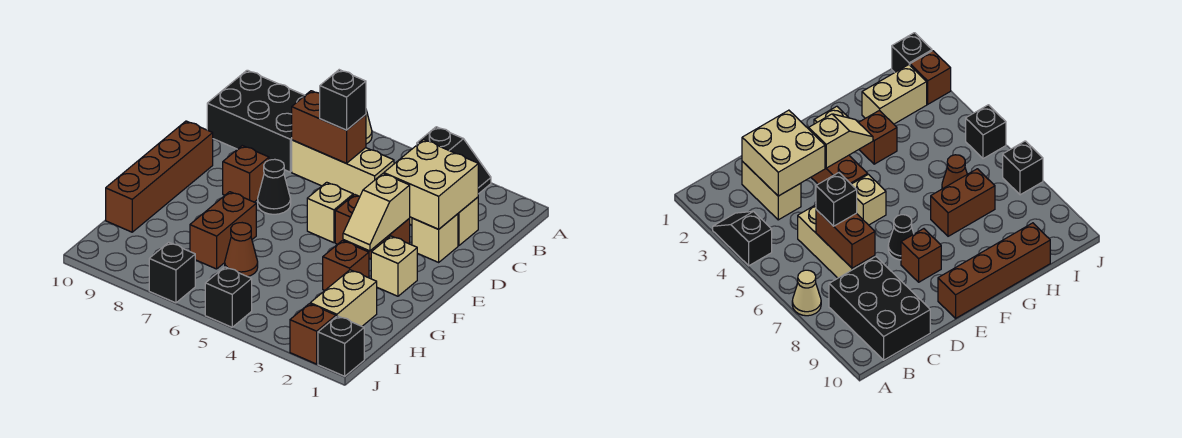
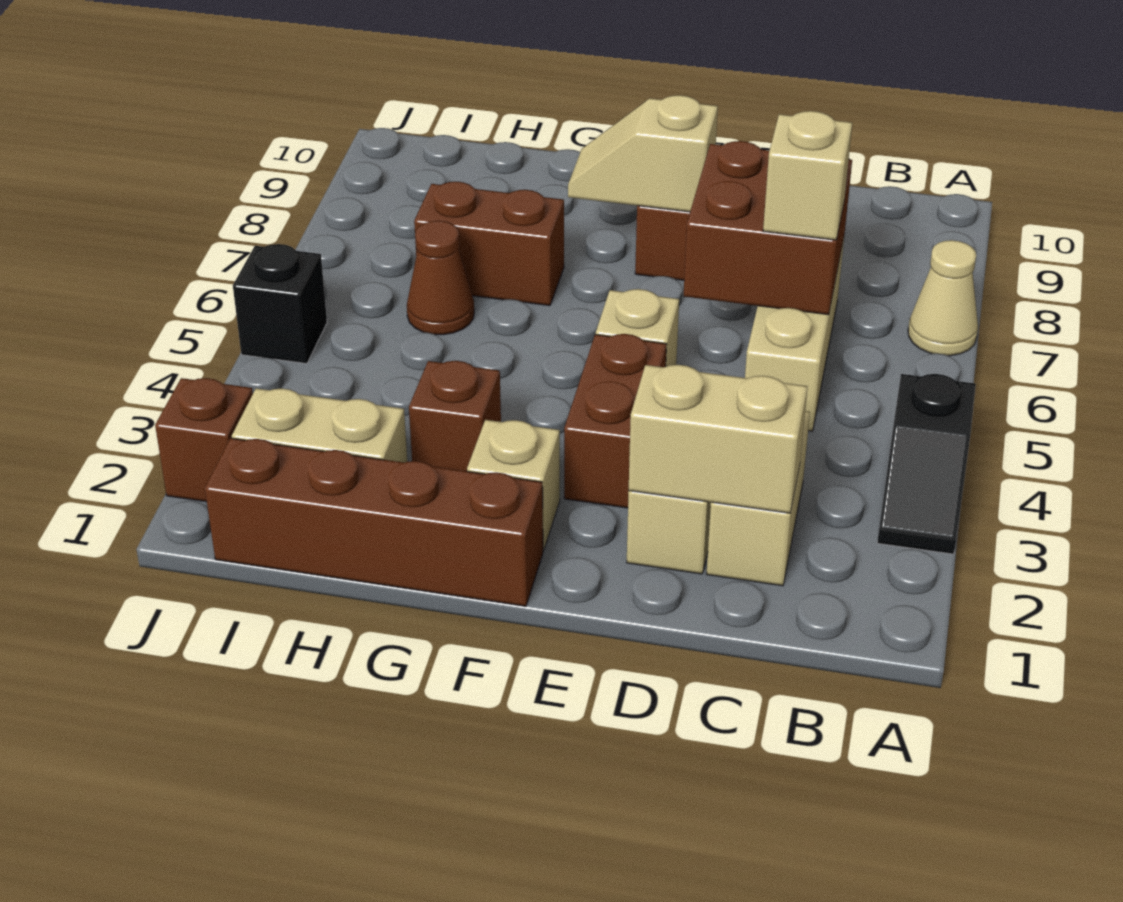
black brick B8:C10 level 1 -> none
tan brick C2:D3 level 2 -> tan brick C2:D2 level 2
brown brick C6:C7 level 2 -> brown brick C6:D7 level 2
black brick C6 level 3 -> tan brick C6 level 3
tan slope E3:F3 level 2 top E -> tan slope E8:F8 level 2 top E
black cone E7 level 1 -> none
brown brick E10:H10 level 1 -> brown brick F1:I1 level 1
black brick J1 level 1 -> none
black brick J7 level 1 -> none

